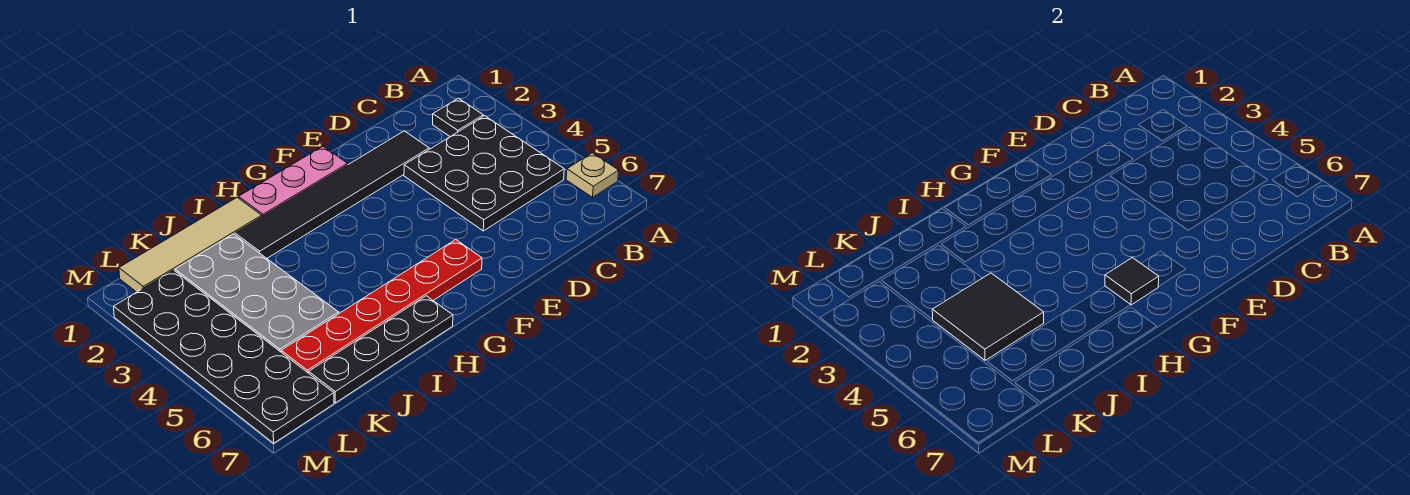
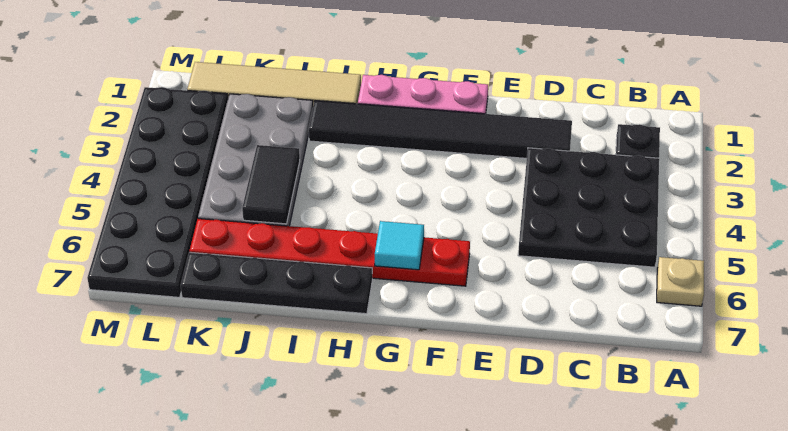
black tile G6 level 2 -> cyan tile G6 level 2
black tile J4:K5 level 2 -> black tile J4:J5 level 2

